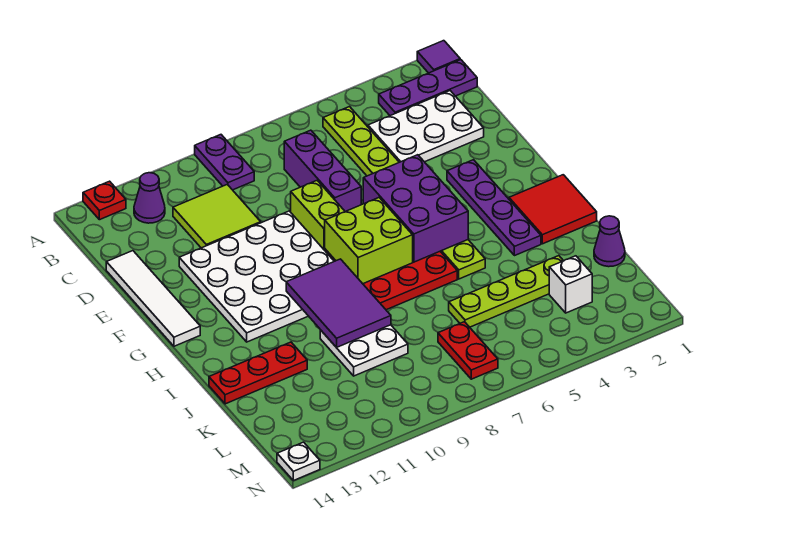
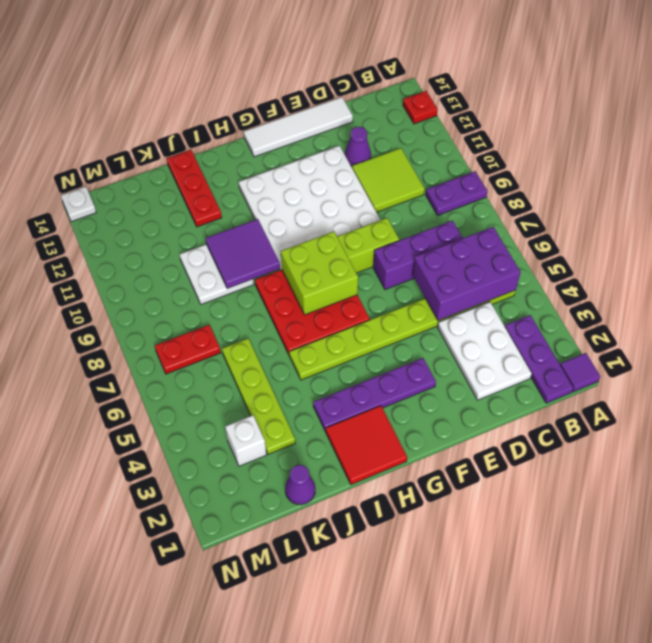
purple cone B12 level 1 -> purple cone D12 level 1
purple brick F5:H6 level 2 -> purple brick B5:D6 level 2
purple tile H9:J10 level 2 -> purple tile I9:J10 level 2

